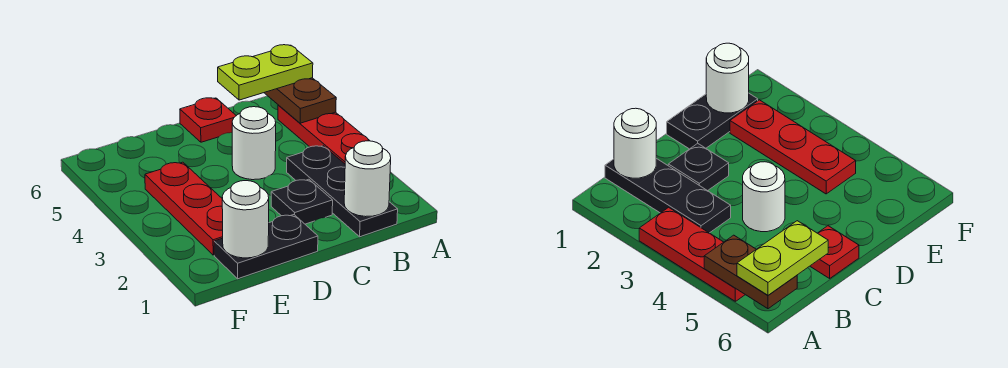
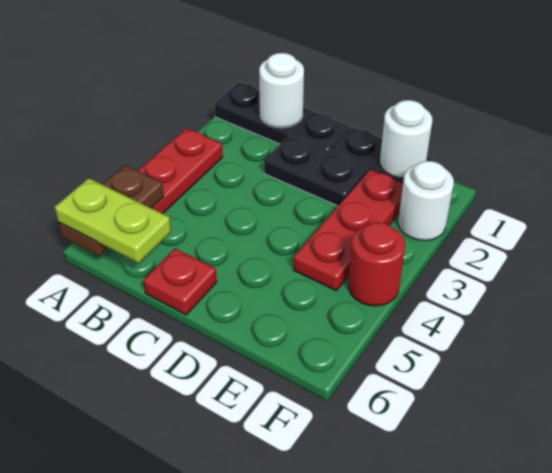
black plate B1:B3 level 1 -> black plate A1:C1 level 1
black plate C2 level 1 -> black plate C2:D2 level 1
white round brick C4 level 1 -> white round brick F2 level 1
none -> red round brick F4 level 1

